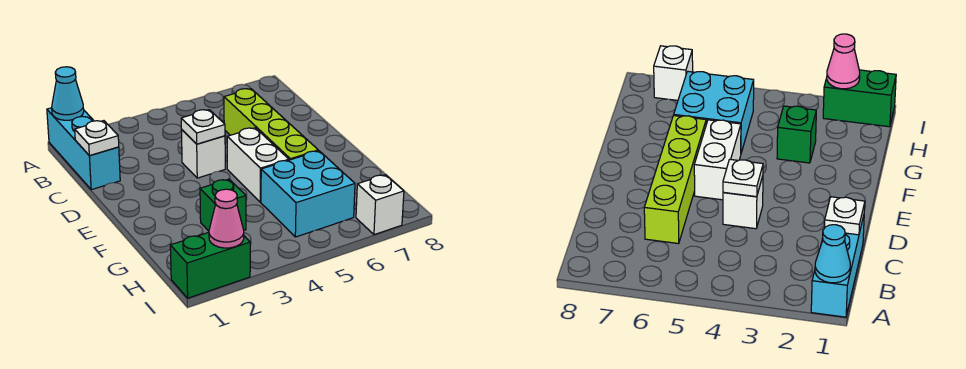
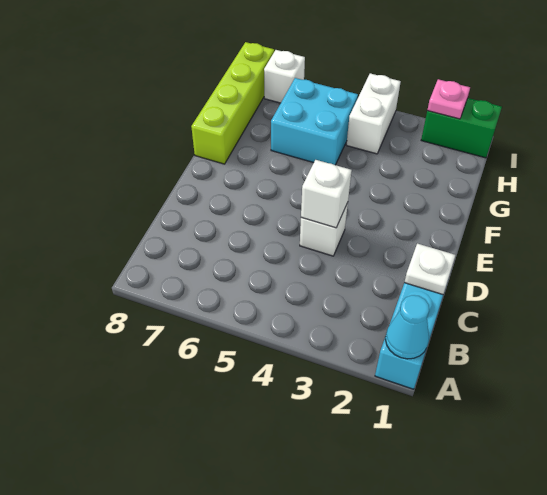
lime brick C6:F6 level 1 -> lime brick F8:I8 level 1
white plate D4 level 2 -> white brick D4 level 2
white brick E5:F5 level 1 -> white brick H4:I4 level 1
green brick G3 level 1 -> none
pink cone I2 level 2 -> pink plate I2 level 2

